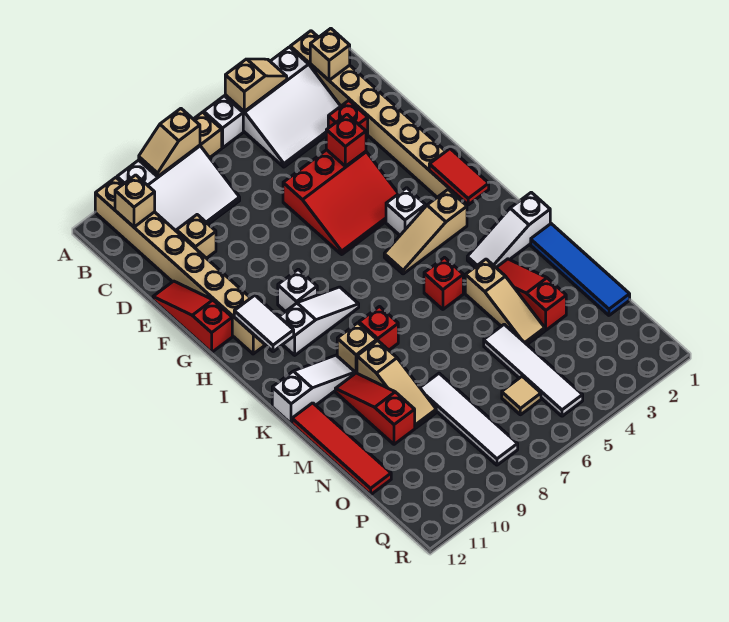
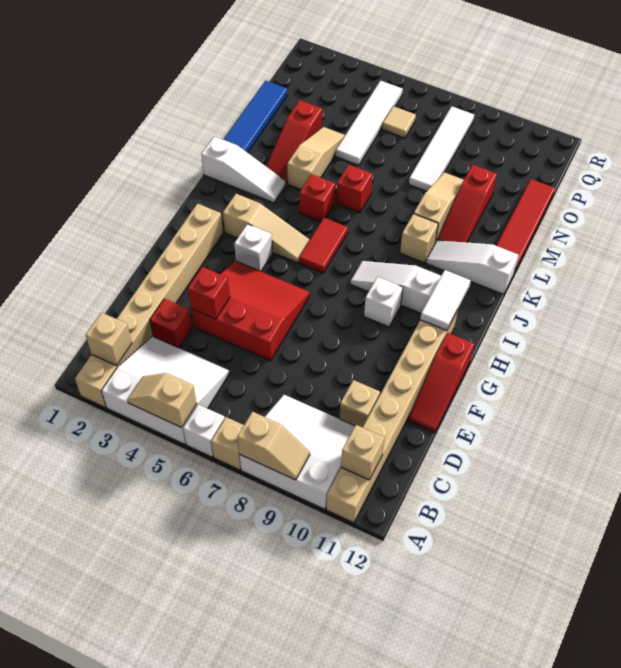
red tile H2:I2 level 2 -> red tile I6:J6 level 1
red brick K8 level 1 -> red brick L6 level 1

